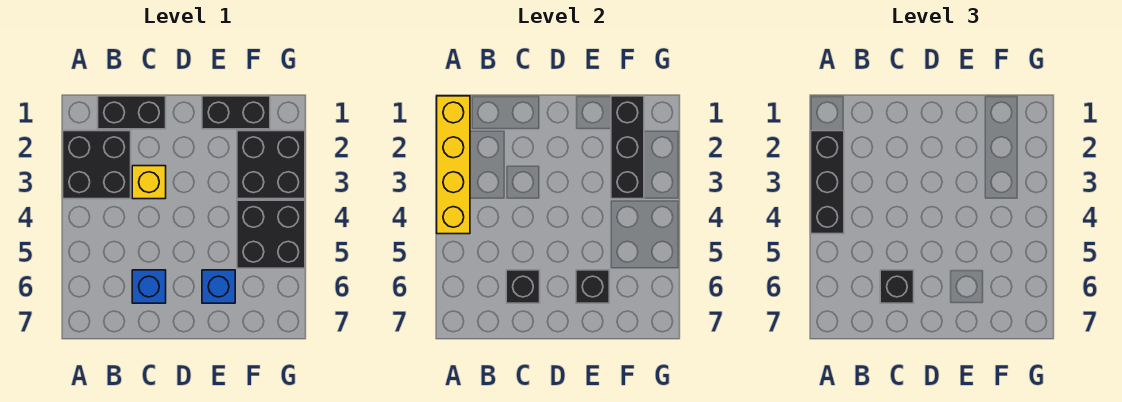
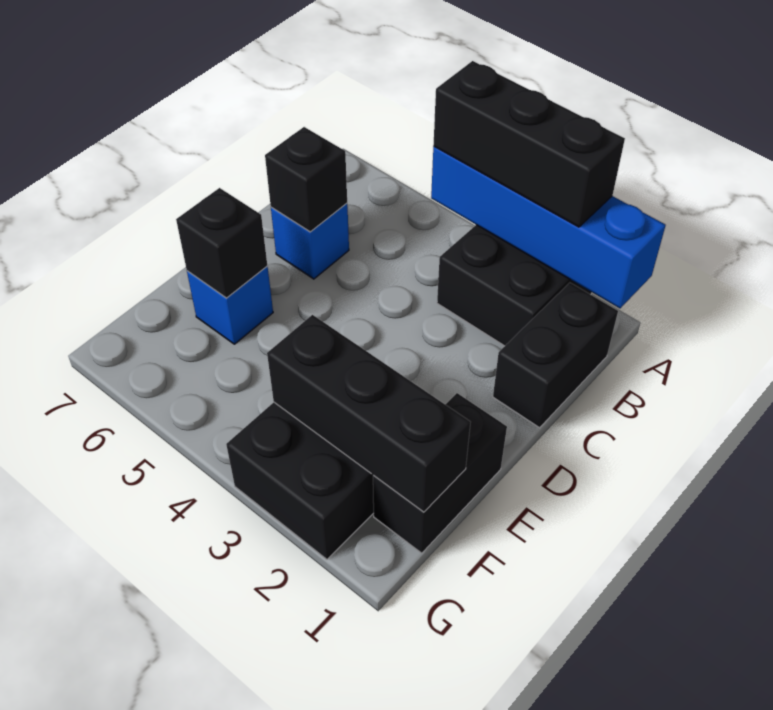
yellow brick A1:A4 level 2 -> blue brick A1:A4 level 2
yellow brick C3 level 1 -> none
black brick C6 level 3 -> none
black brick F4:G5 level 1 -> none

